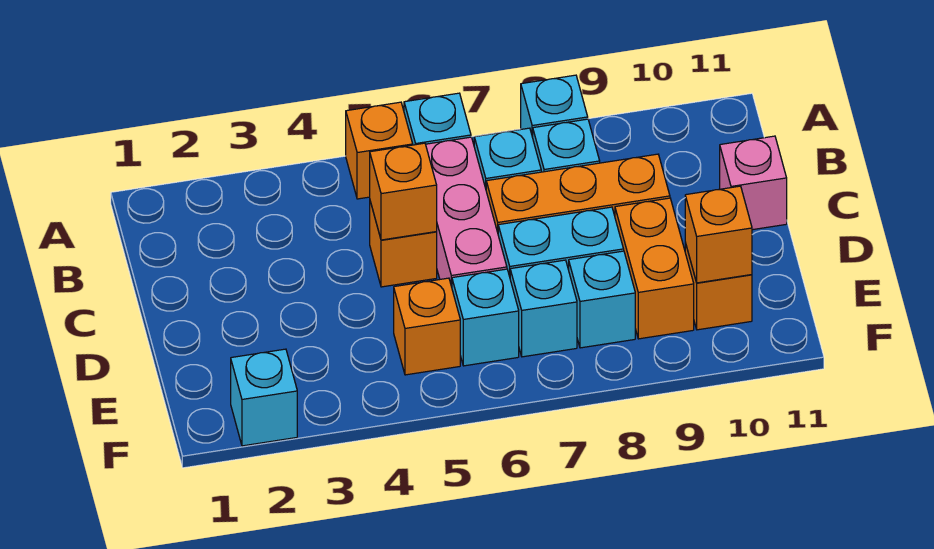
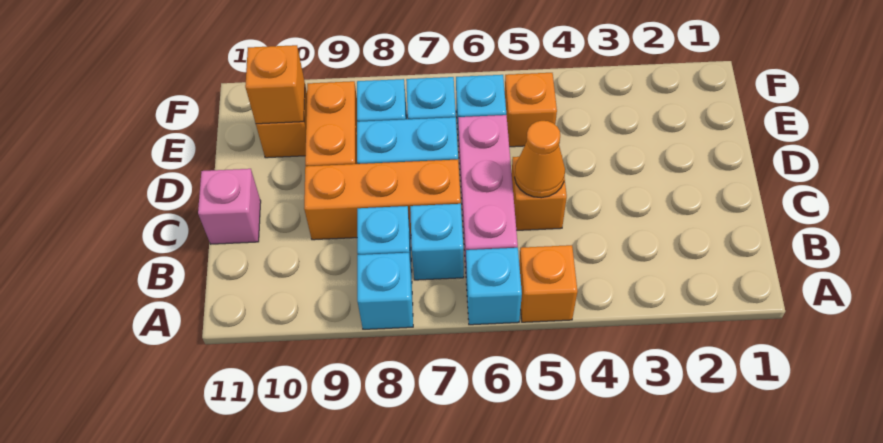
orange brick C5 level 2 -> orange cone C5 level 2
cyan brick F2 level 1 -> none

